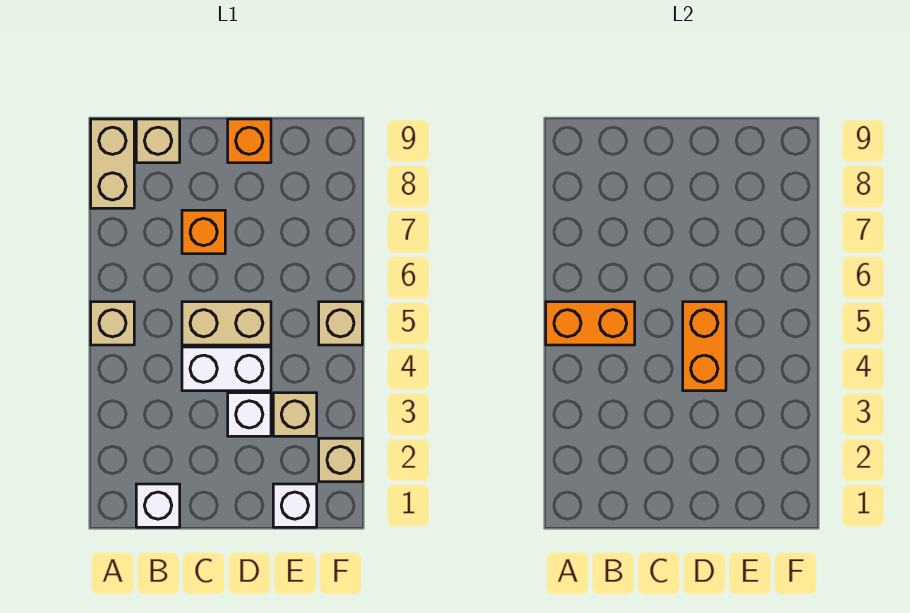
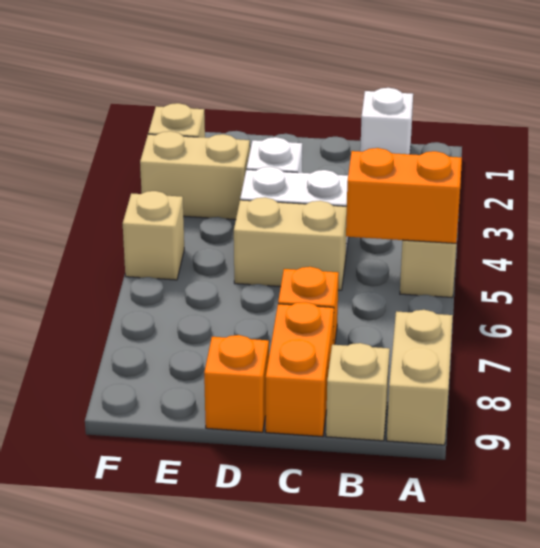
orange brick D4:D5 level 2 -> orange brick C8:C9 level 1
white brick E1 level 1 -> none
tan brick E3 level 1 -> tan brick E3:F3 level 1

